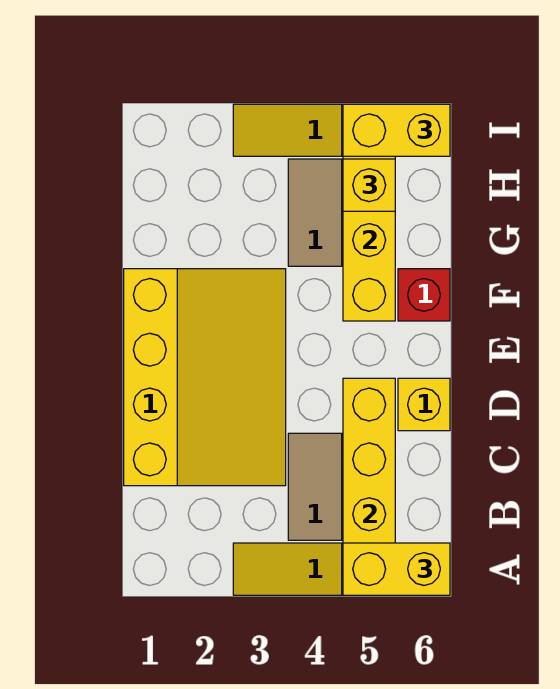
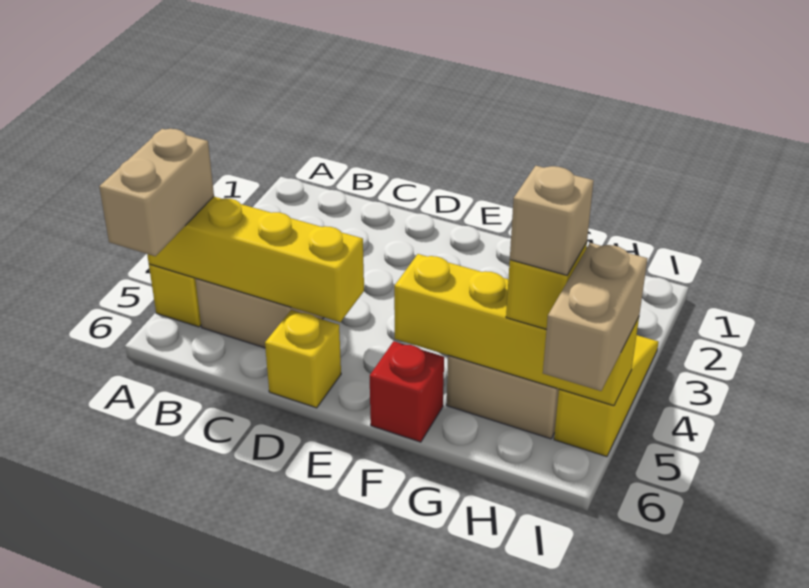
yellow brick A5:A6 level 3 -> tan brick A5:A6 level 3
yellow slope C1:F3 level 1 top 1 -> none
none -> tan brick H5 level 4
yellow brick I5:I6 level 3 -> tan brick I5:I6 level 3

